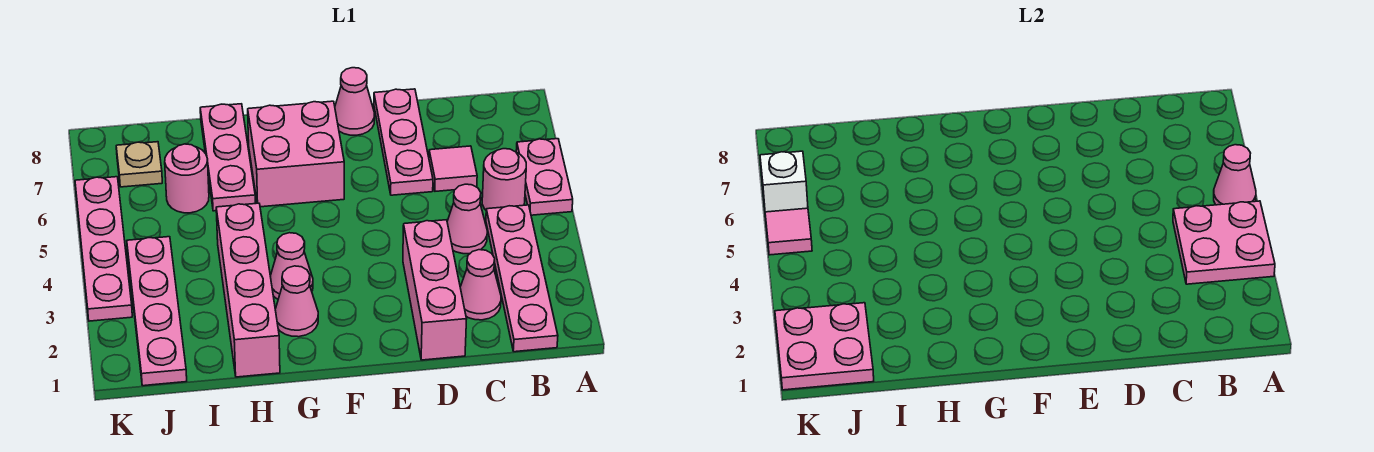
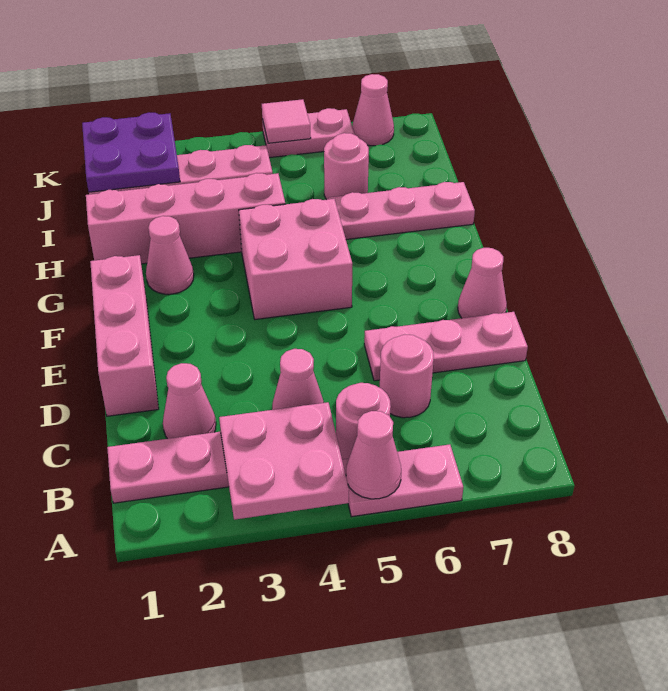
pink tile C6 level 1 -> pink round brick C6 level 1
pink brick D1:D3 level 1 -> pink brick D1:F1 level 1
pink brick F6:G7 level 1 -> pink brick F4:G5 level 1
pink cone G3 level 1 -> pink cone K7 level 1
pink plate J1:K2 level 2 -> purple plate J1:K2 level 2
tan plate J7 level 1 -> none
pink plate K3:K6 level 1 -> pink plate K5:K6 level 1
white brick K6 level 2 -> none

